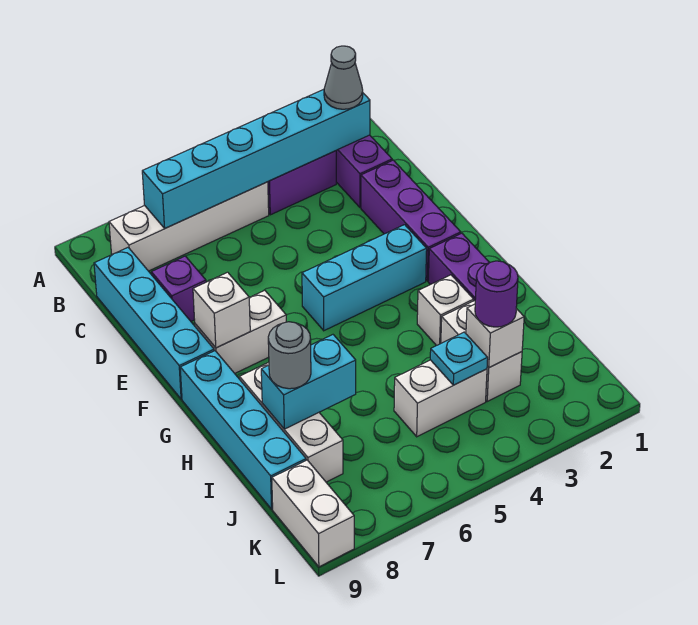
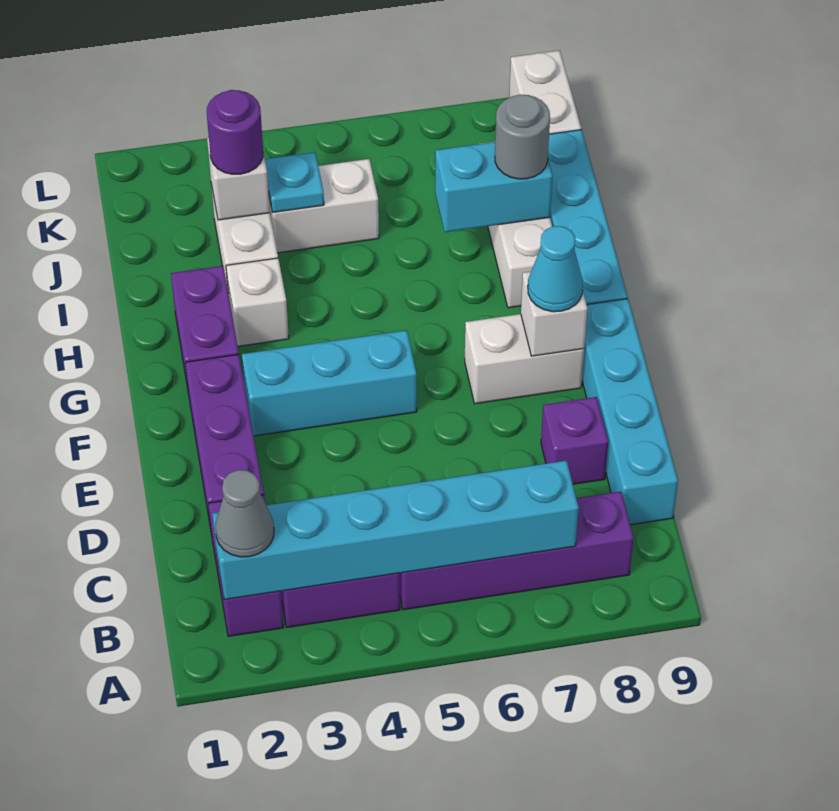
white brick B5:B8 level 1 -> purple brick B5:B8 level 1
none -> cyan cone F8 level 3

